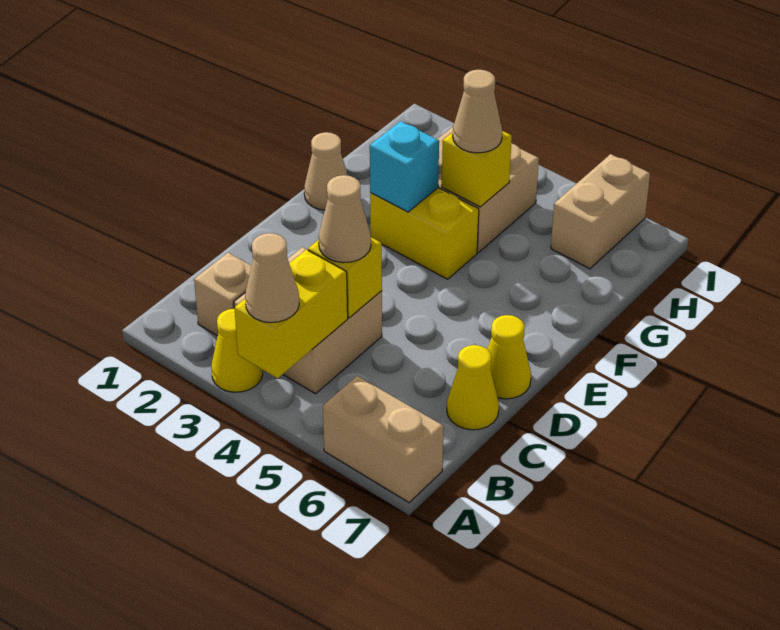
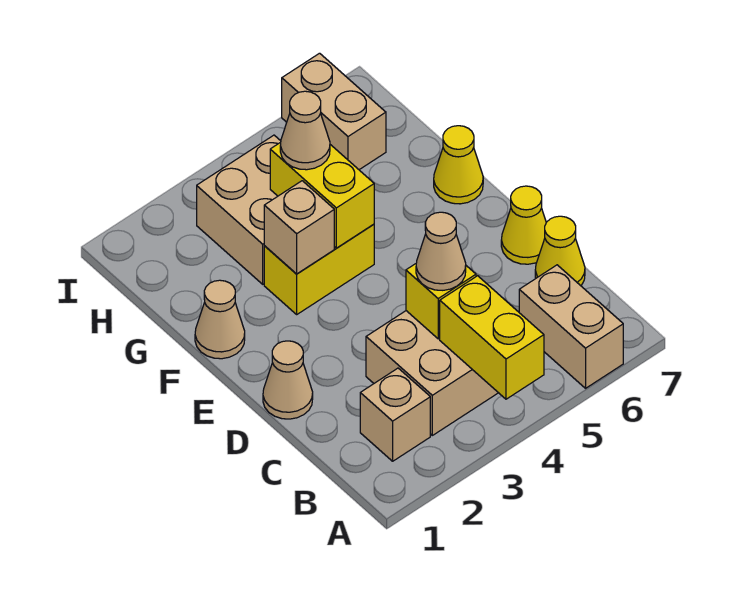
yellow cone A3 level 1 -> yellow cone F7 level 1
tan cone A4 level 3 -> tan cone D1 level 1
tan brick A6:A7 level 1 -> tan brick A6:B6 level 1
cyan brick F3 level 2 -> tan brick F3 level 2
yellow brick G4 level 2 -> yellow brick F4:G4 level 2

